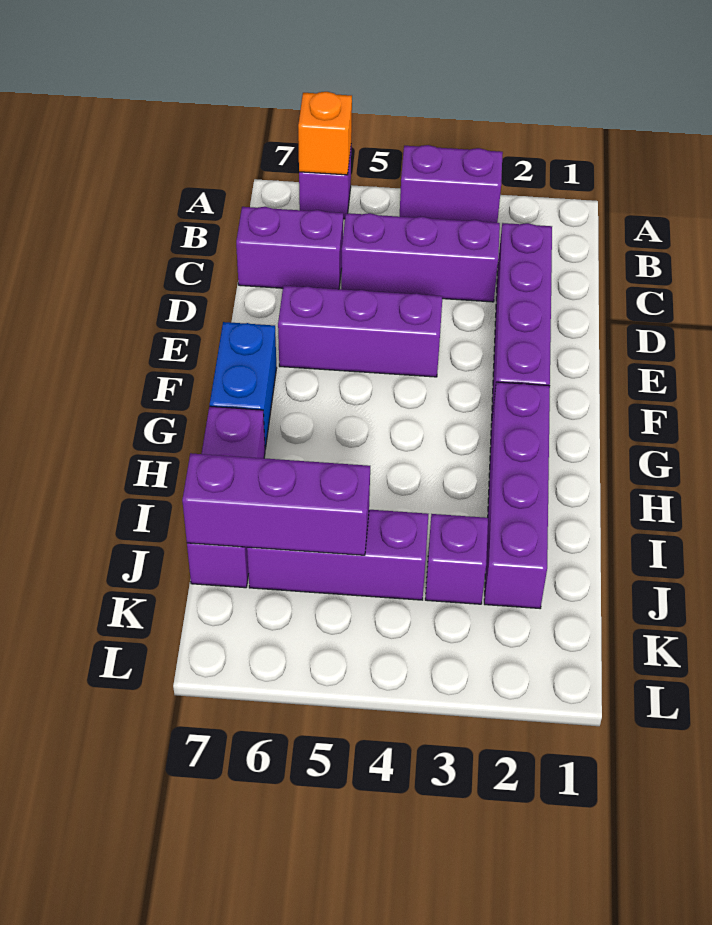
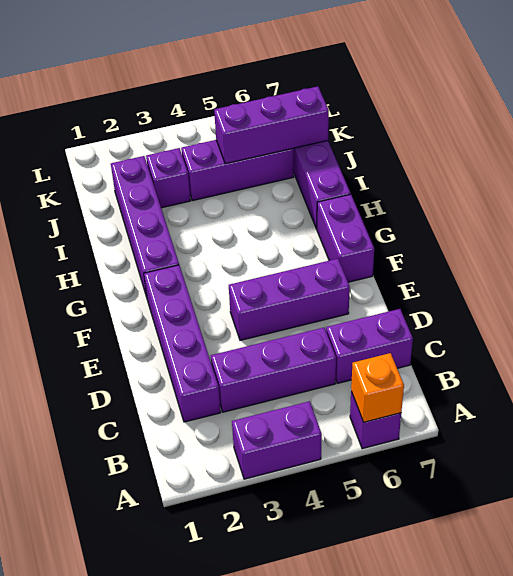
blue brick F7:G7 level 1 -> purple brick F7:G7 level 1

